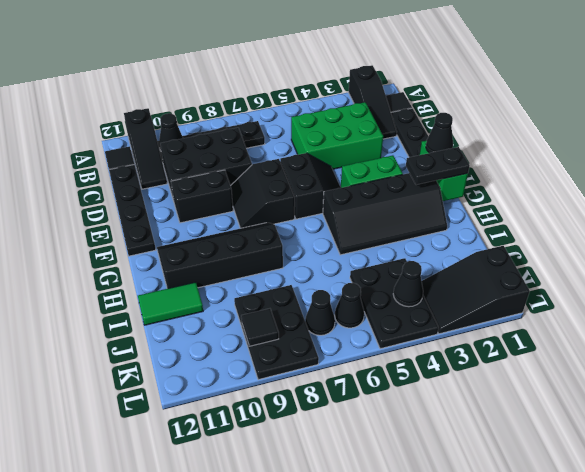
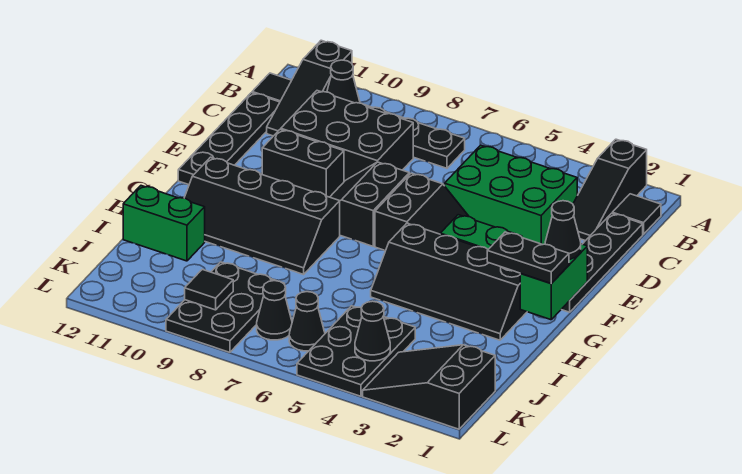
black slope G8:H11 level 1 top H -> black slope G8:H11 level 1 top G
green tile I11:I12 level 1 -> green brick I11:I12 level 1

